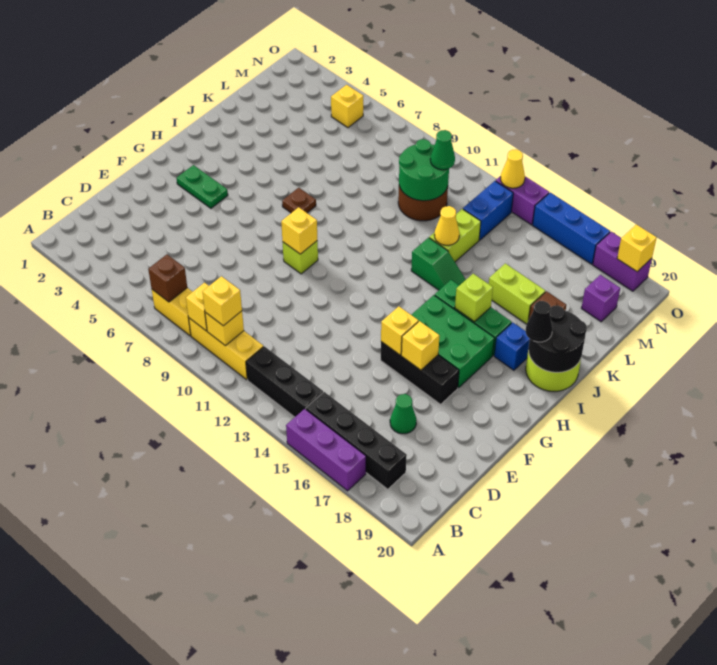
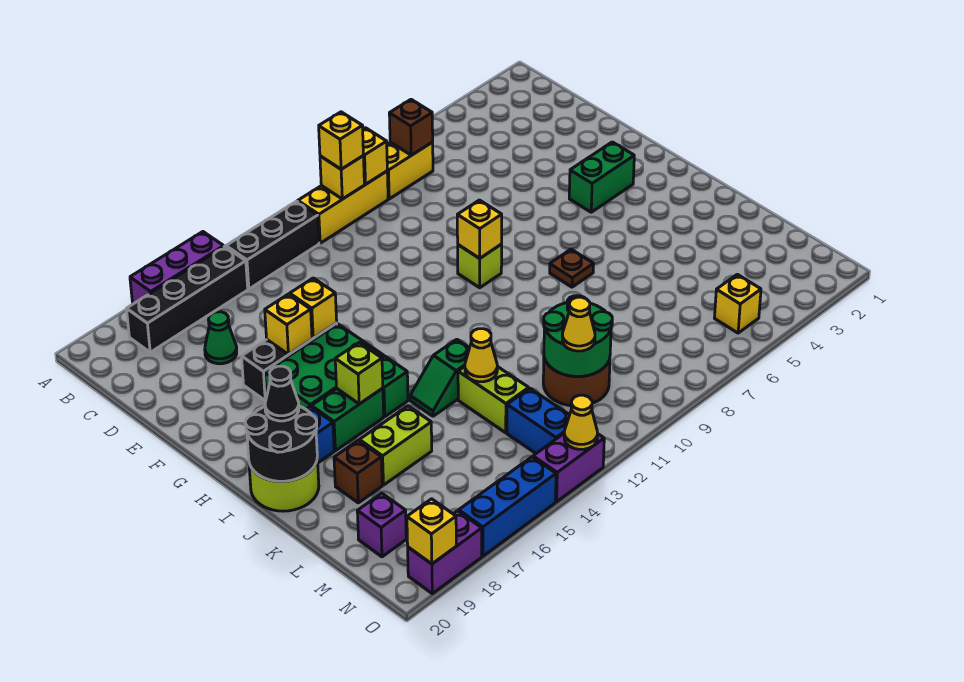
green plate G3:G4 level 1 -> green brick G3:G4 level 1
green cone M11 level 3 -> yellow cone M11 level 3

